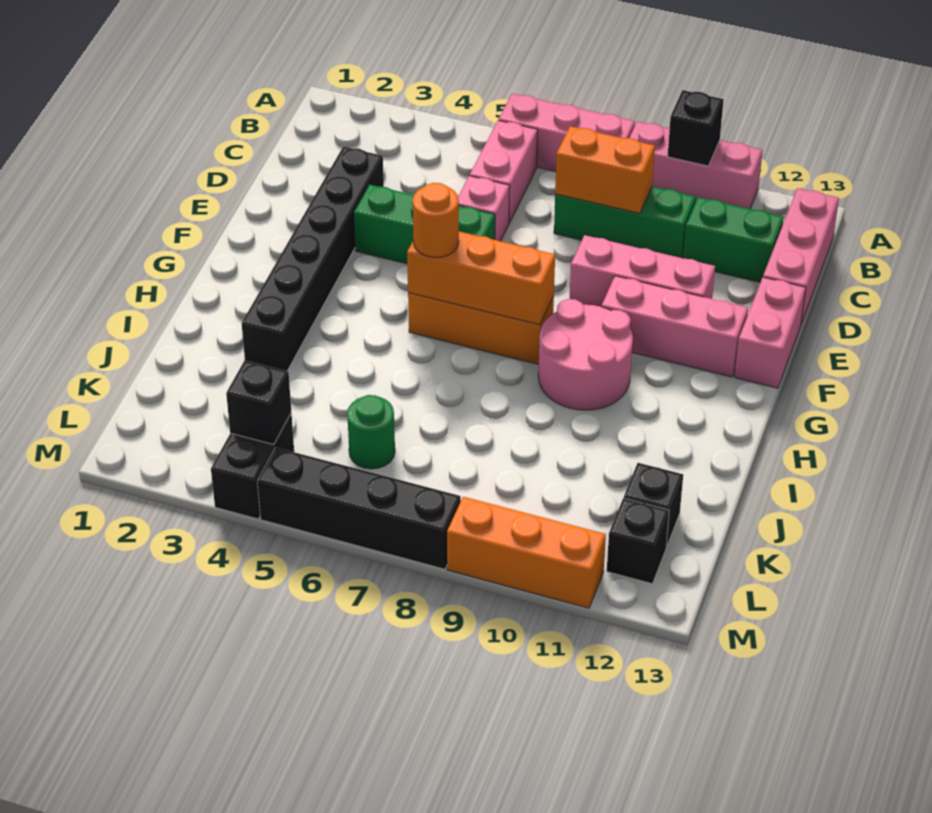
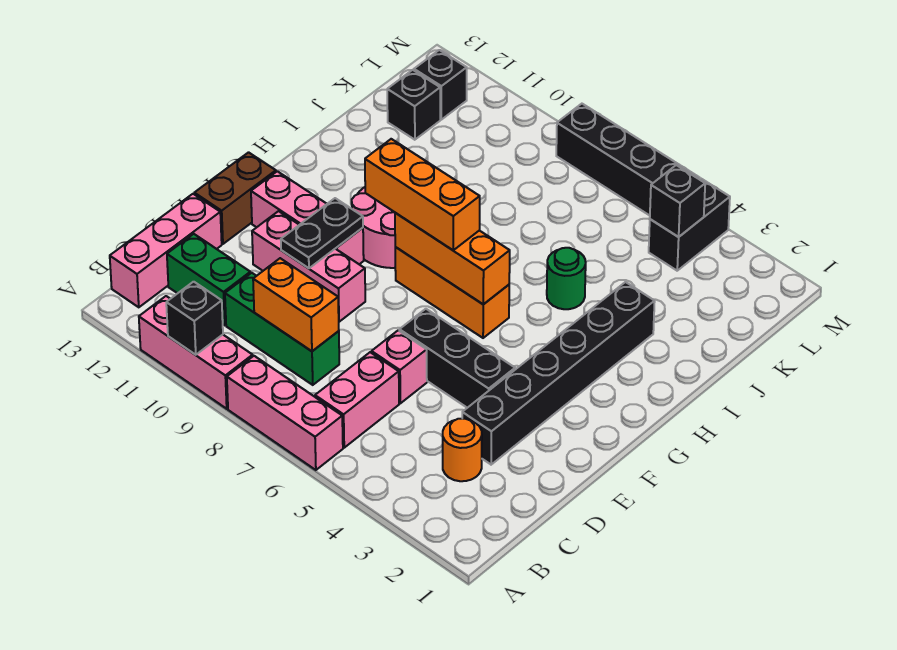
green brick E4:E6 level 1 -> black brick E4:E6 level 1
none -> black plate E10:F10 level 2
pink brick E13:F13 level 1 -> brown brick E13:F13 level 1
orange round brick G6 level 3 -> orange round brick C3 level 1
green round brick K6 level 1 -> green round brick I5 level 1
orange brick M9:M11 level 1 -> orange brick G7:G9 level 3

